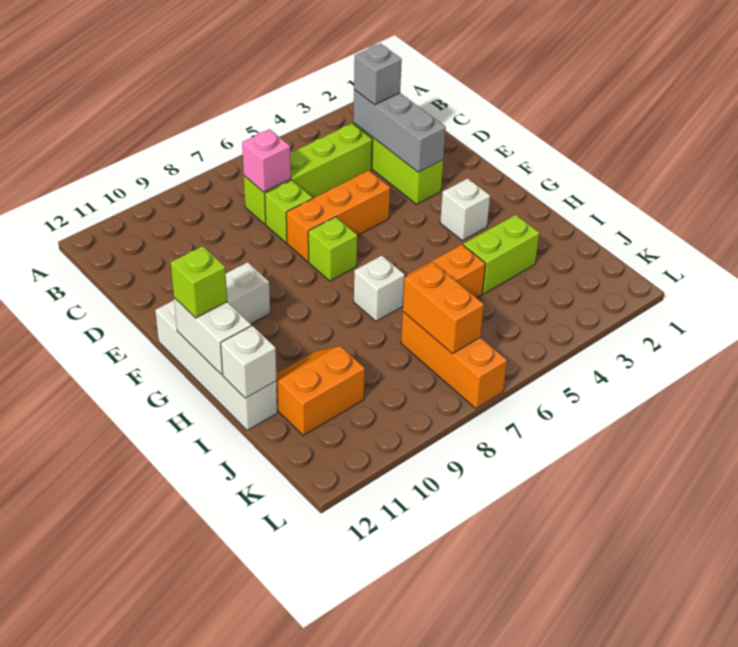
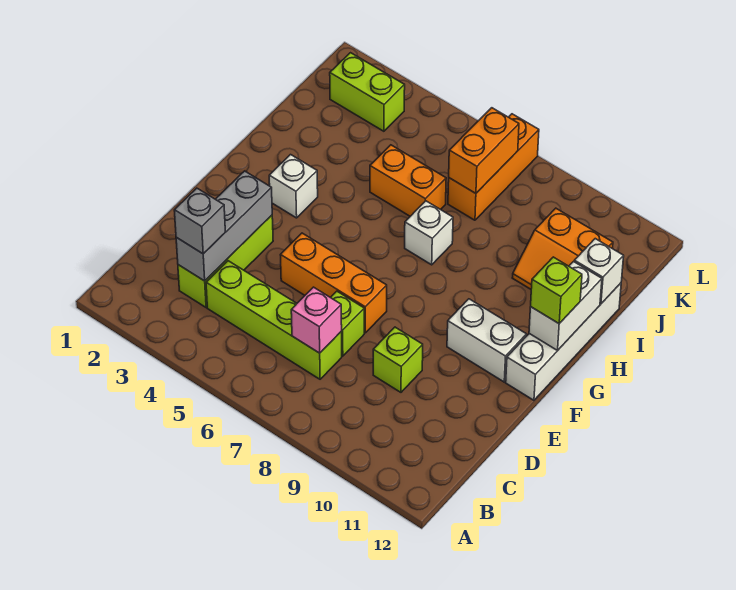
lime brick F7 level 1 -> lime brick D9 level 1
lime brick I3:I4 level 1 -> lime brick K2:K3 level 1

